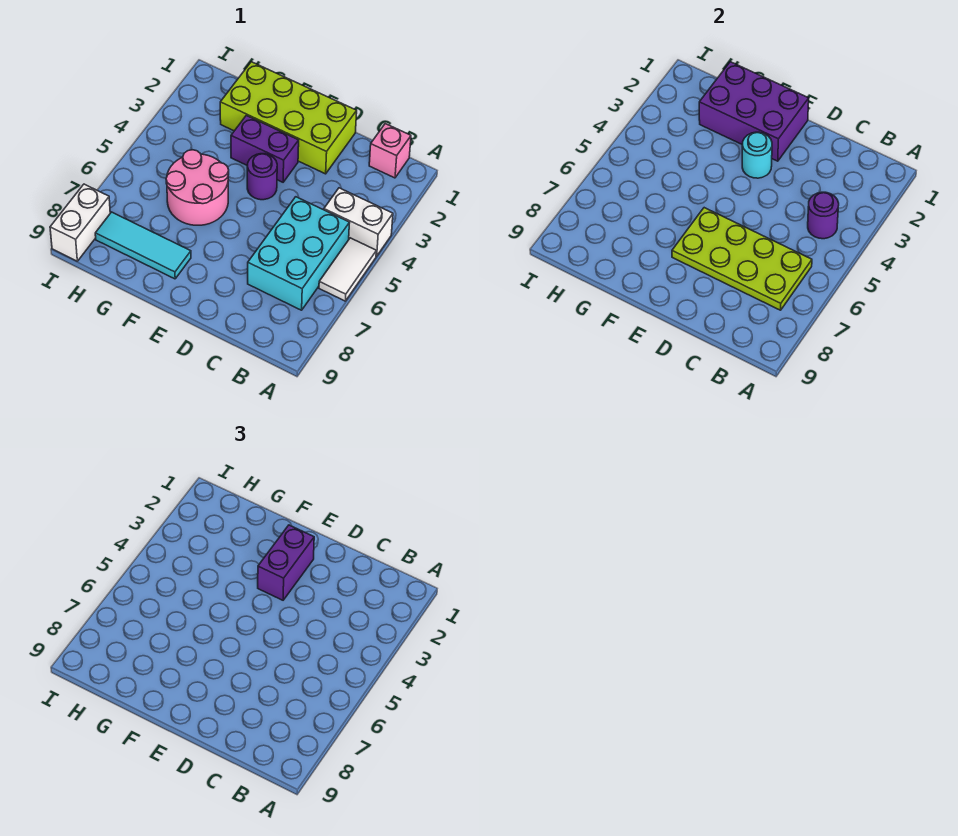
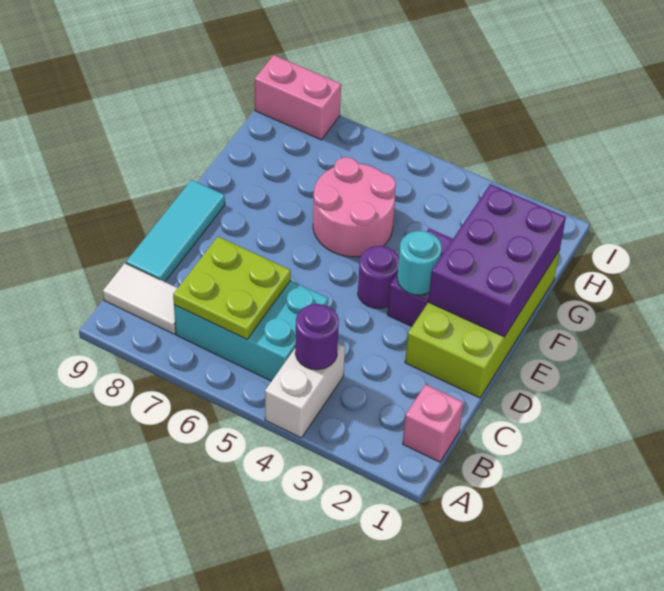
white tile A5:A6 level 1 -> white tile B8:B9 level 1
lime plate B6:E7 level 2 -> lime plate B6:C7 level 2
purple brick E2:E3 level 3 -> none
cyan tile F8:H8 level 1 -> cyan tile C9:E9 level 1
white brick I8:I9 level 1 -> pink brick I8:I9 level 1

